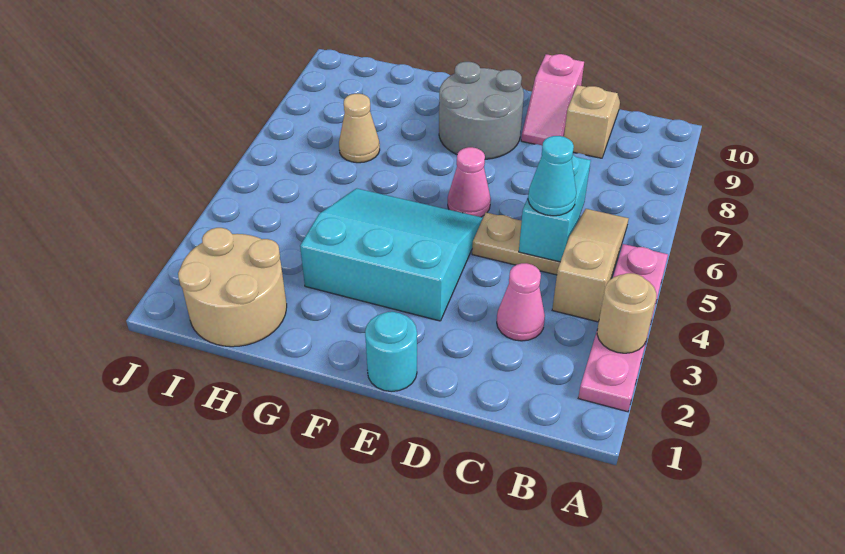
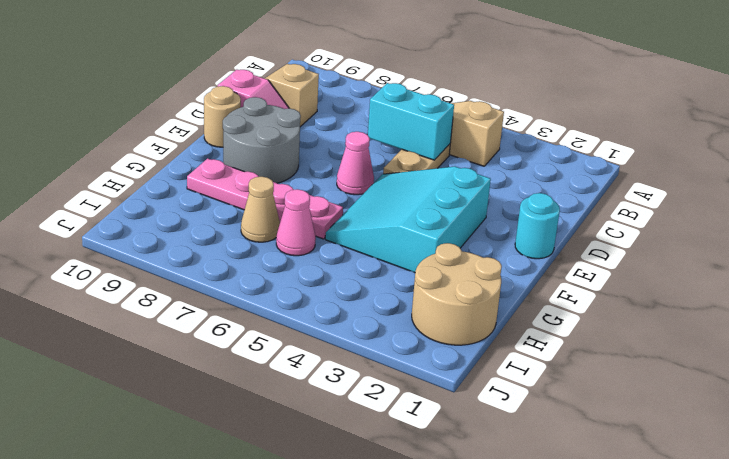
pink plate A2:A5 level 1 -> pink plate G6:G9 level 1
tan round brick A3 level 2 -> tan round brick E10 level 1
pink cone C3 level 1 -> pink cone H6 level 1
cyan cone C5 level 3 -> none

